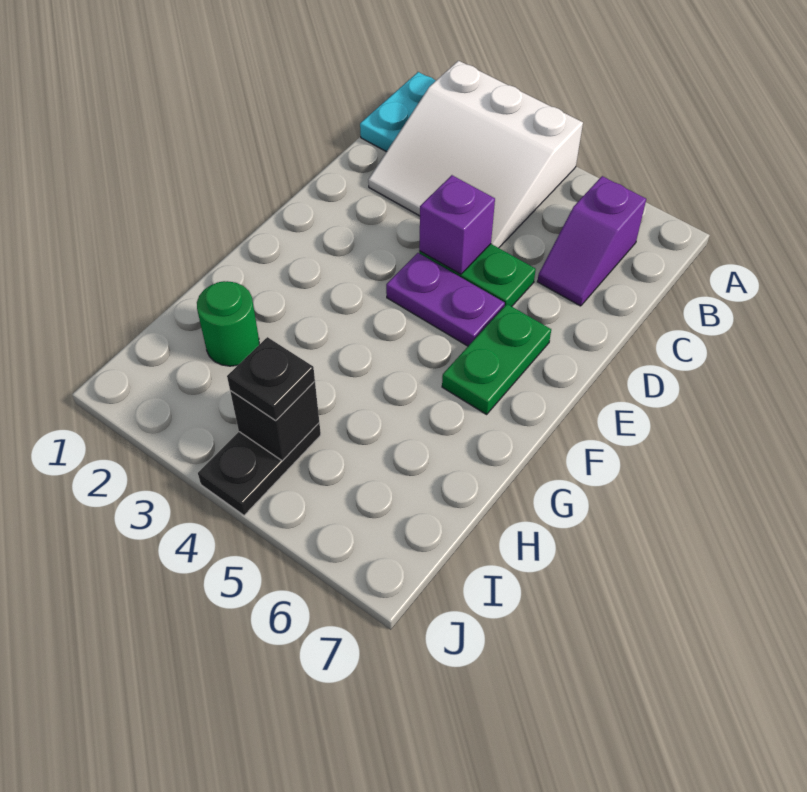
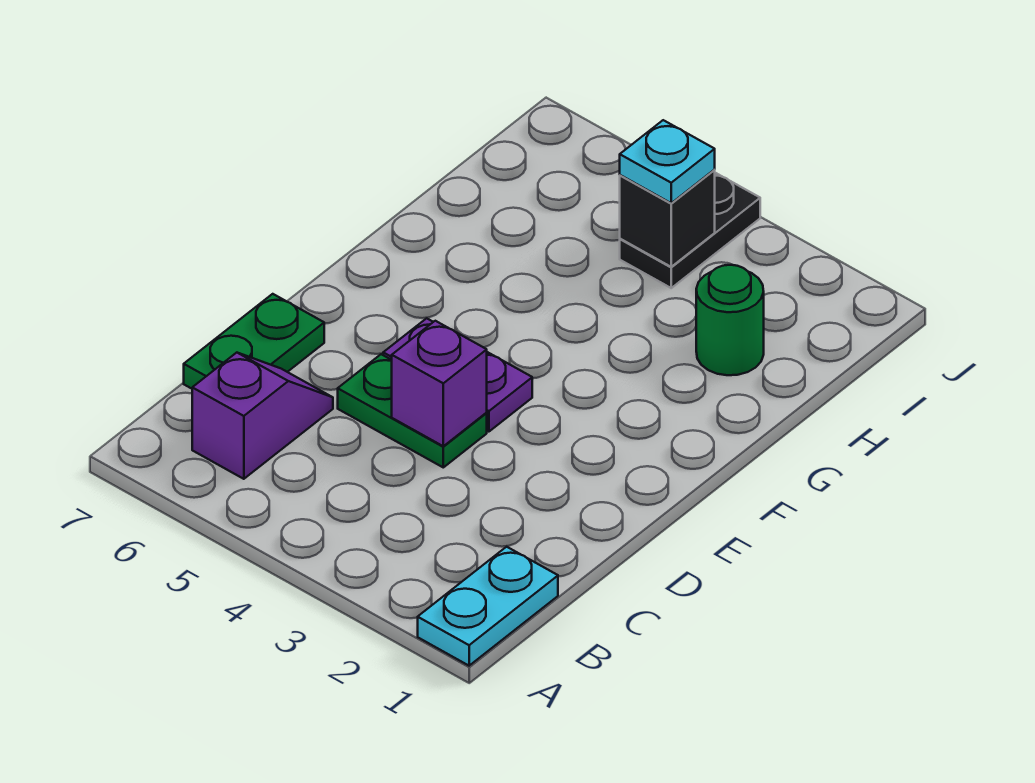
white slope A2:C4 level 1 top A -> none
green plate E6:F6 level 1 -> green plate C7:D7 level 1
black plate I4 level 3 -> cyan plate I4 level 3

